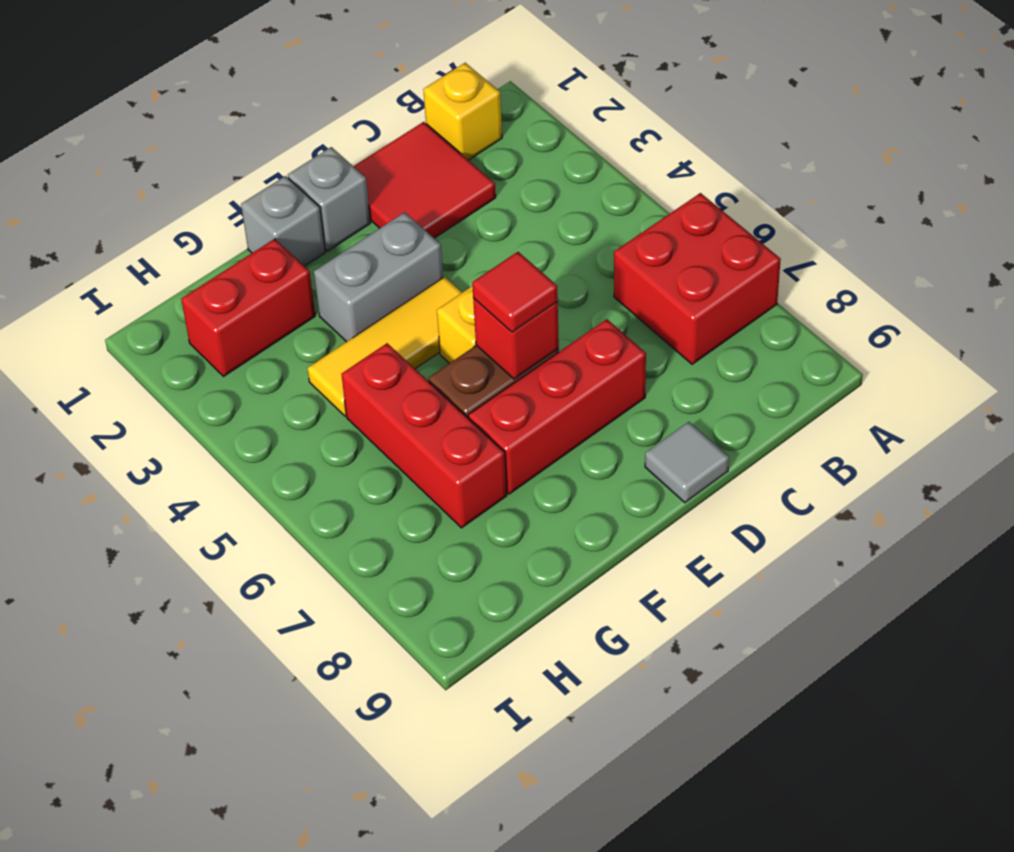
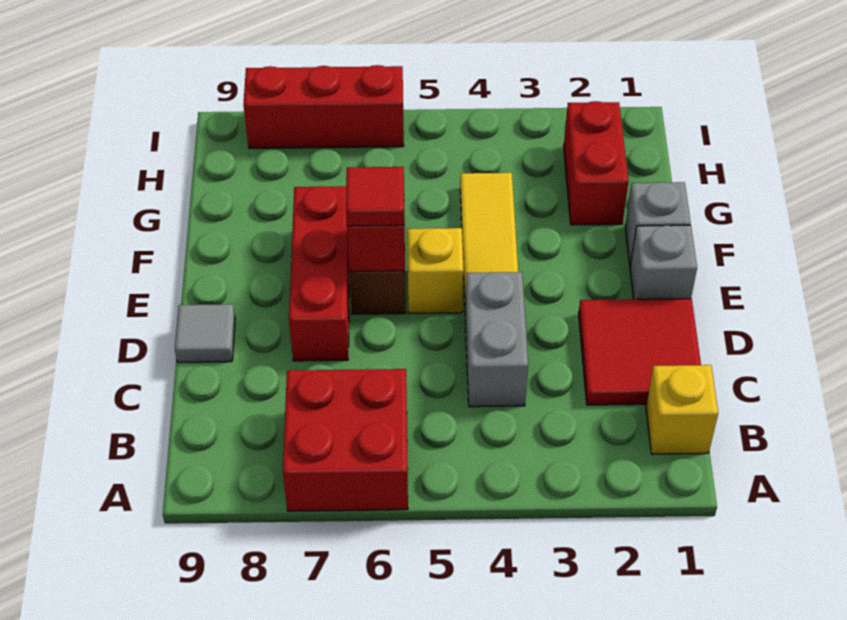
grey brick E3:F3 level 1 -> grey brick C4:D4 level 1
red brick G5:G7 level 1 -> red brick I6:I8 level 1

